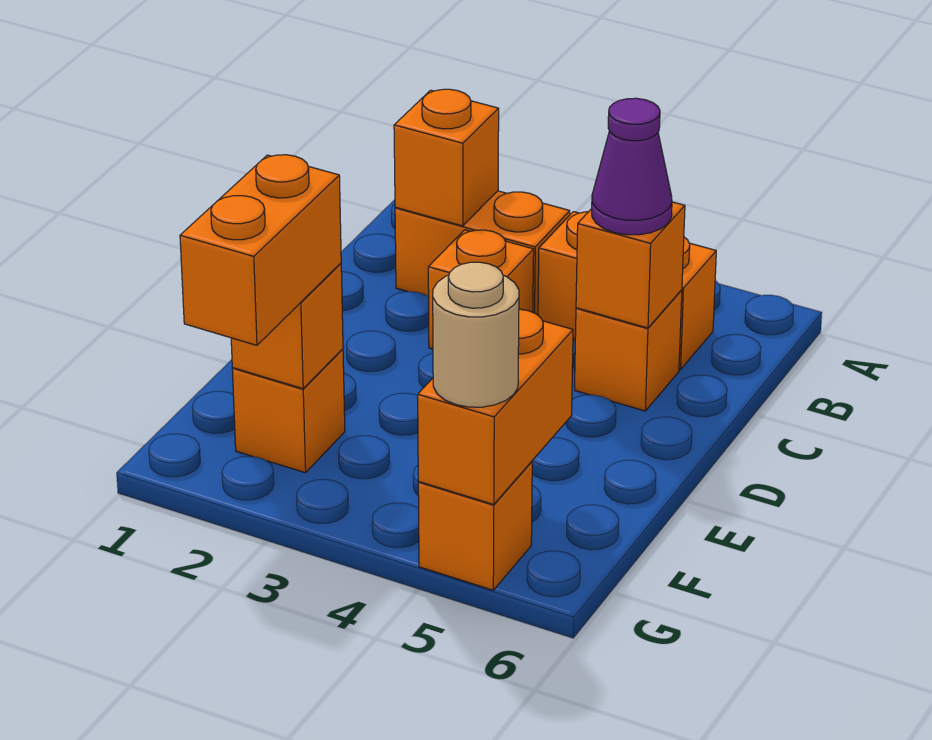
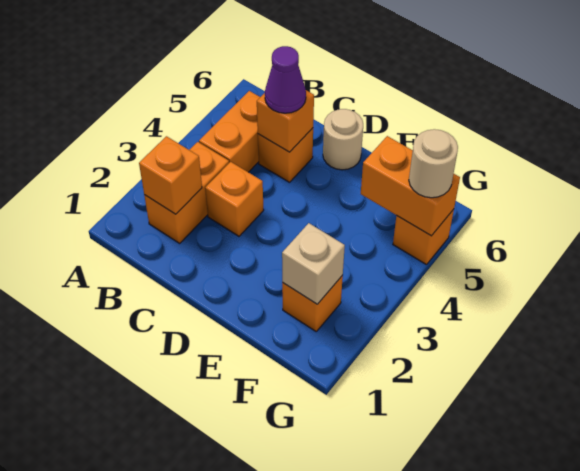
none -> tan round brick D6 level 1
orange brick F2 level 2 -> tan brick F2 level 2
orange brick F2:G2 level 3 -> none

